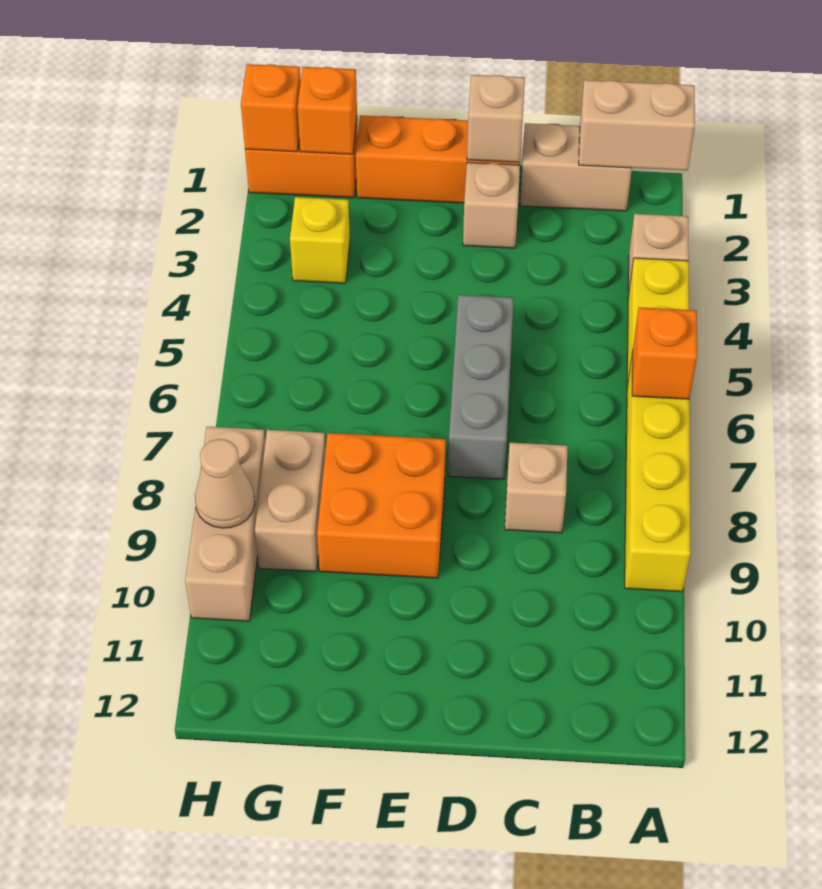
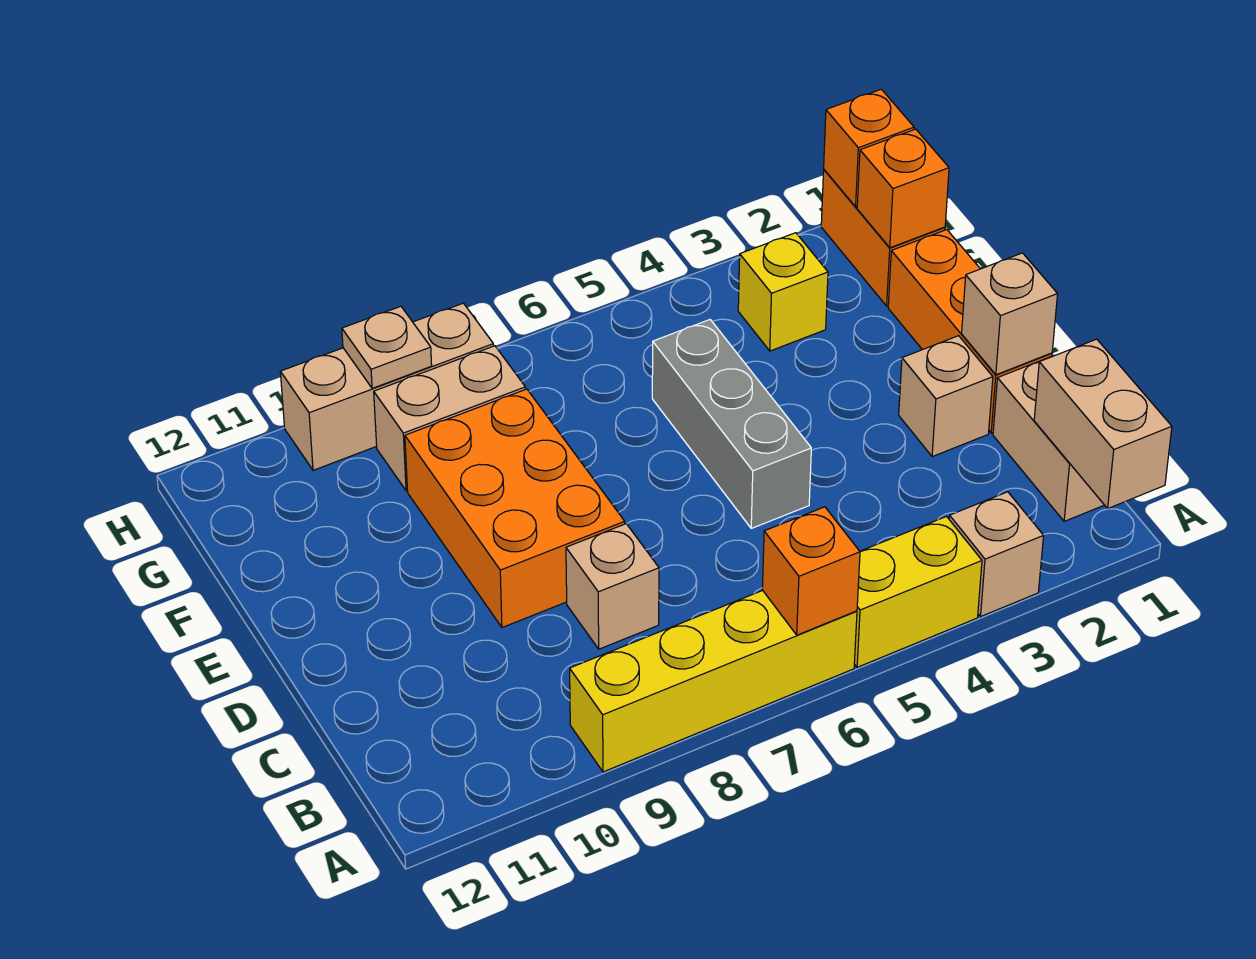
grey brick D5:D7 level 1 -> grey brick D5:F5 level 1
orange brick E8:F9 level 1 -> orange brick D8:F9 level 1
tan cone H9 level 2 -> tan plate H9 level 2

